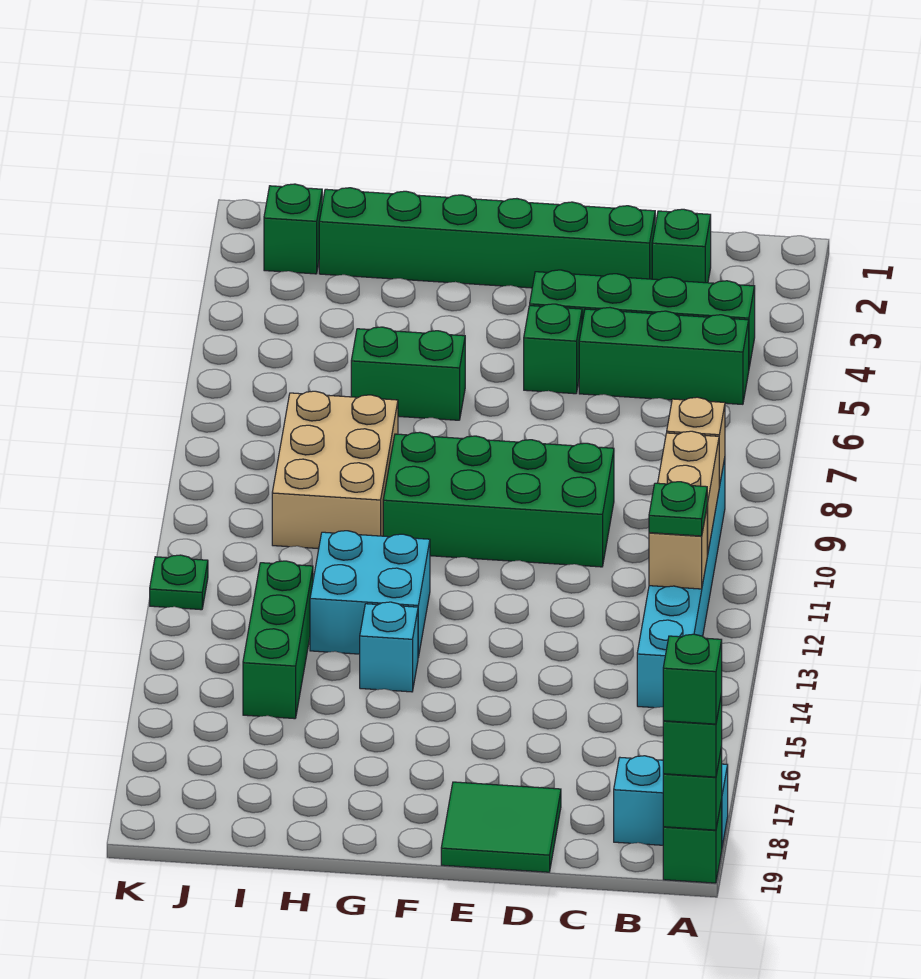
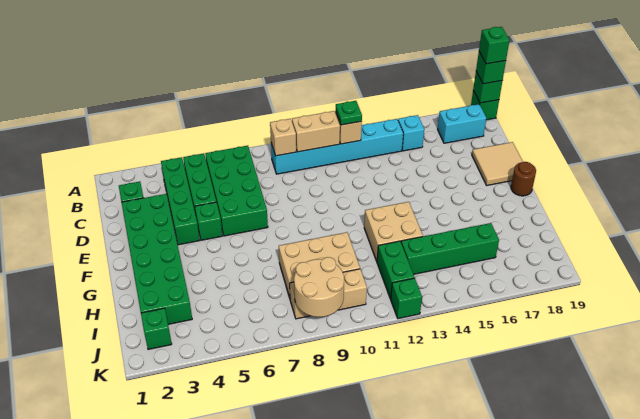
cyan brick A18:B18 level 1 -> cyan brick B17:B18 level 1
green brick D2:I2 level 1 -> green brick D2:I3 level 1
green brick D9:G10 level 1 -> green brick B6:E7 level 1
green tile D18:E19 level 1 -> tan tile D18:E19 level 1
none -> brown round brick F19 level 1
green brick G6:H6 level 1 -> green brick I12:J12 level 1
cyan brick G12:H13 level 1 -> tan brick G12:H13 level 1
cyan brick G14 level 1 -> cyan brick B15 level 1
green brick I13:I15 level 1 -> green brick I13:I16 level 1
none -> tan brick J8:J10 level 1
none -> tan round brick J8:K9 level 2
green plate K12 level 1 -> green brick K12 level 1

